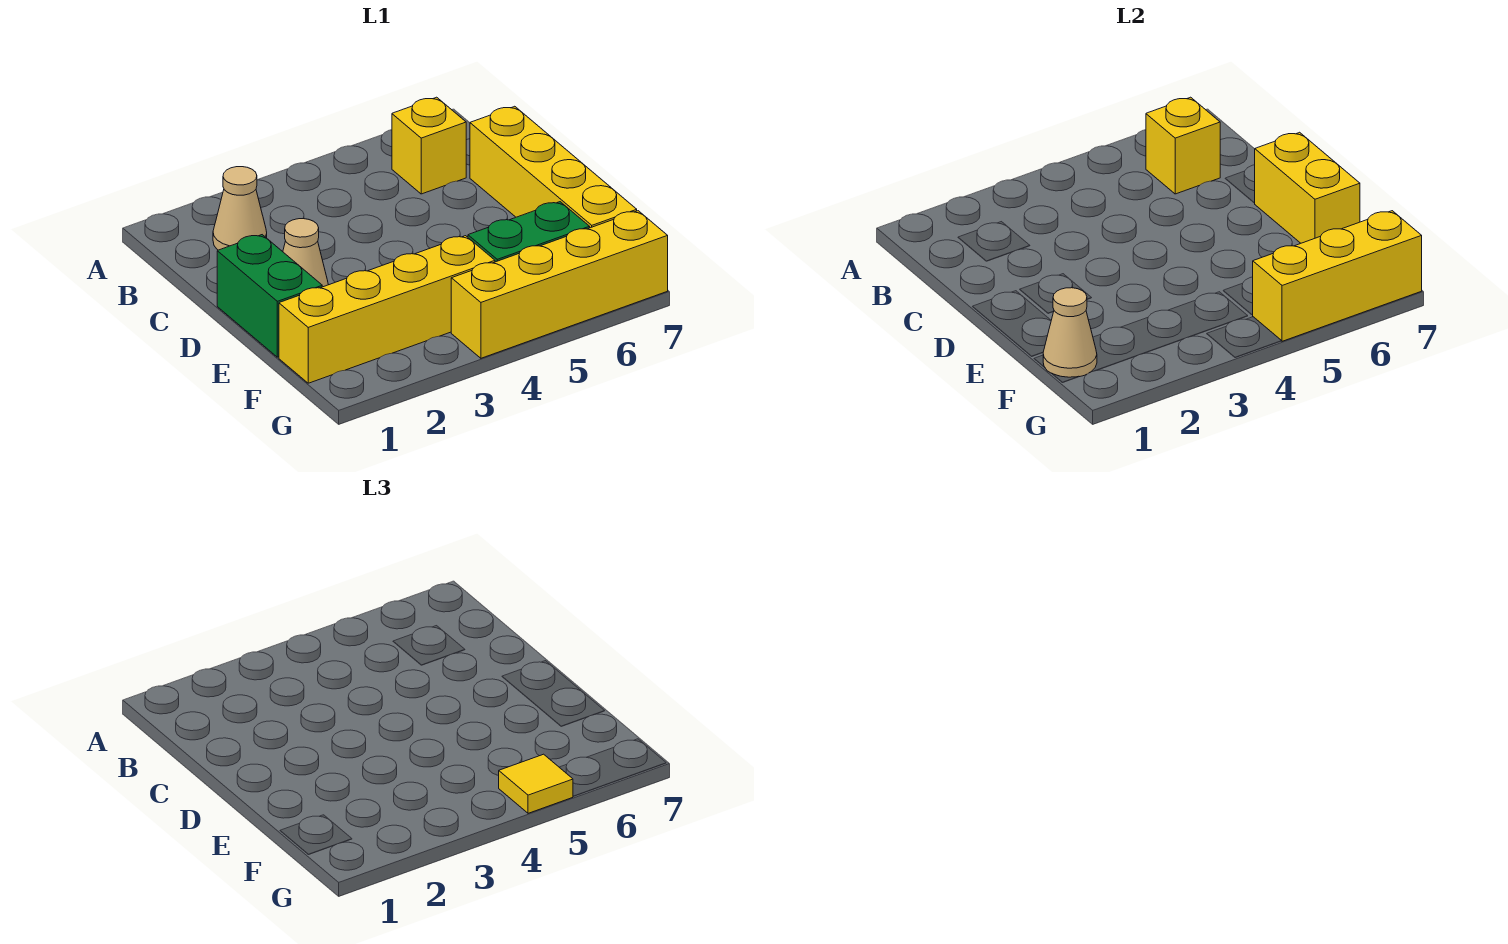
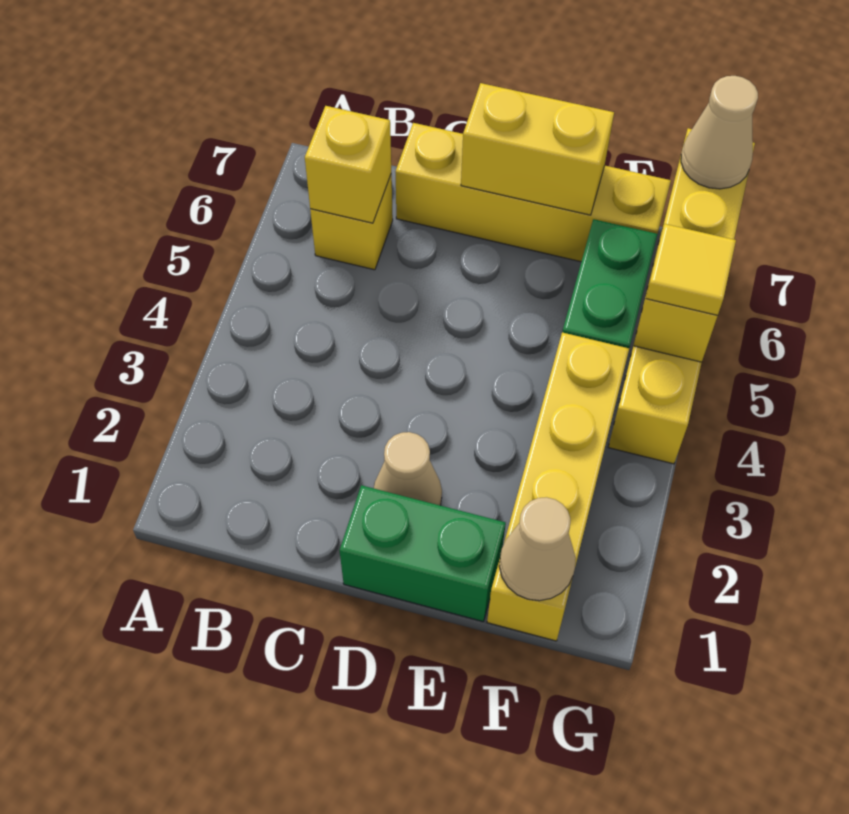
tan cone B2 level 1 -> tan cone G7 level 3

